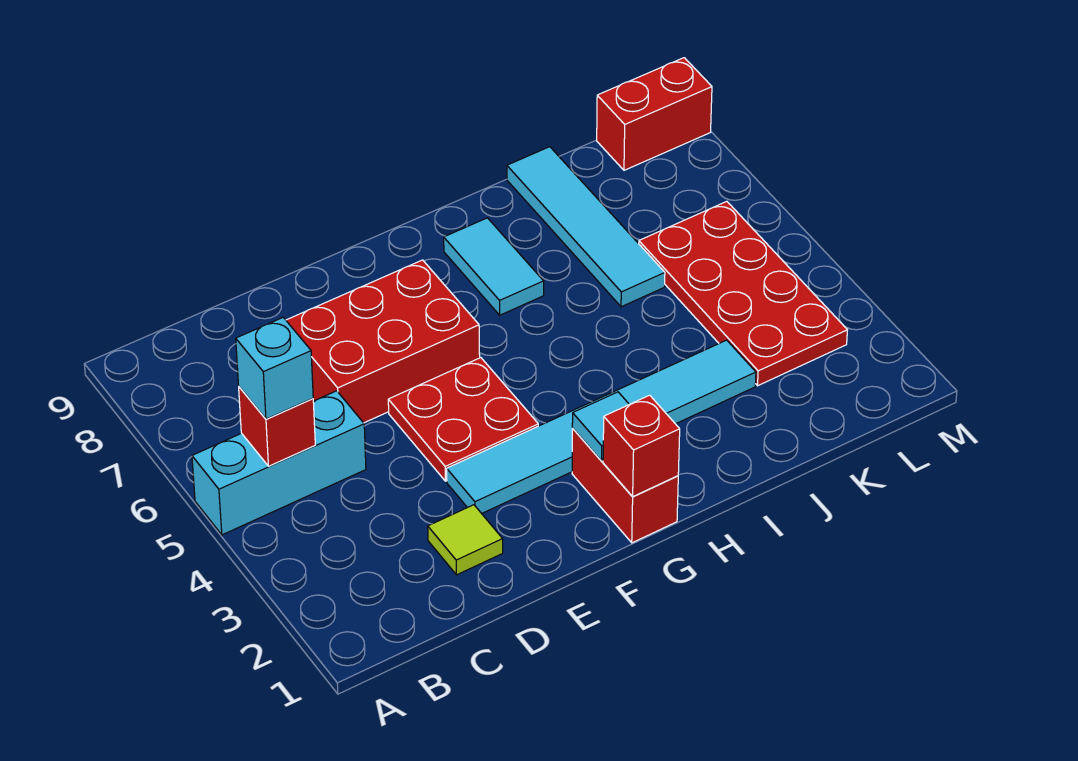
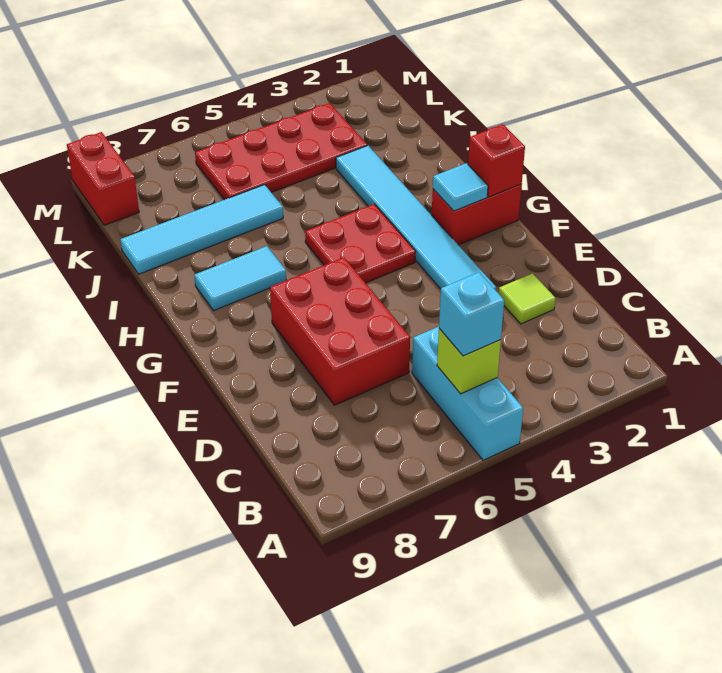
red brick B5 level 2 -> lime brick B5 level 2
red plate E4:F5 level 1 -> red plate G4:H5 level 1

